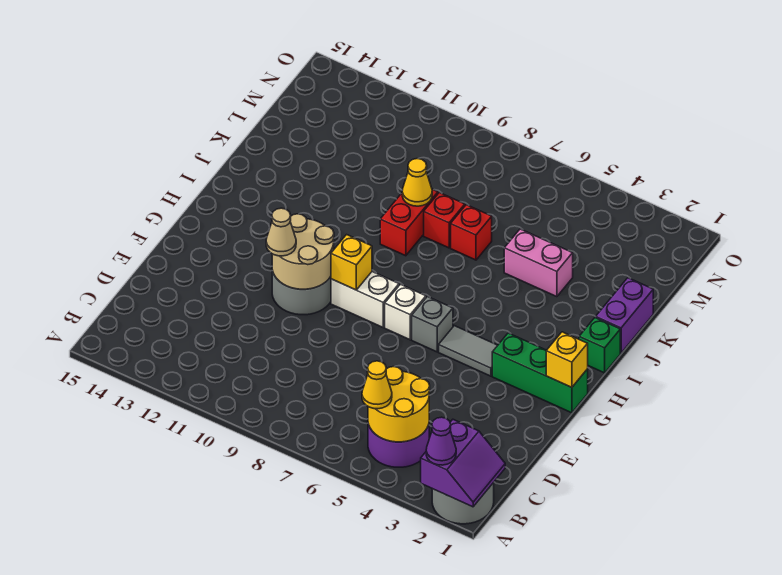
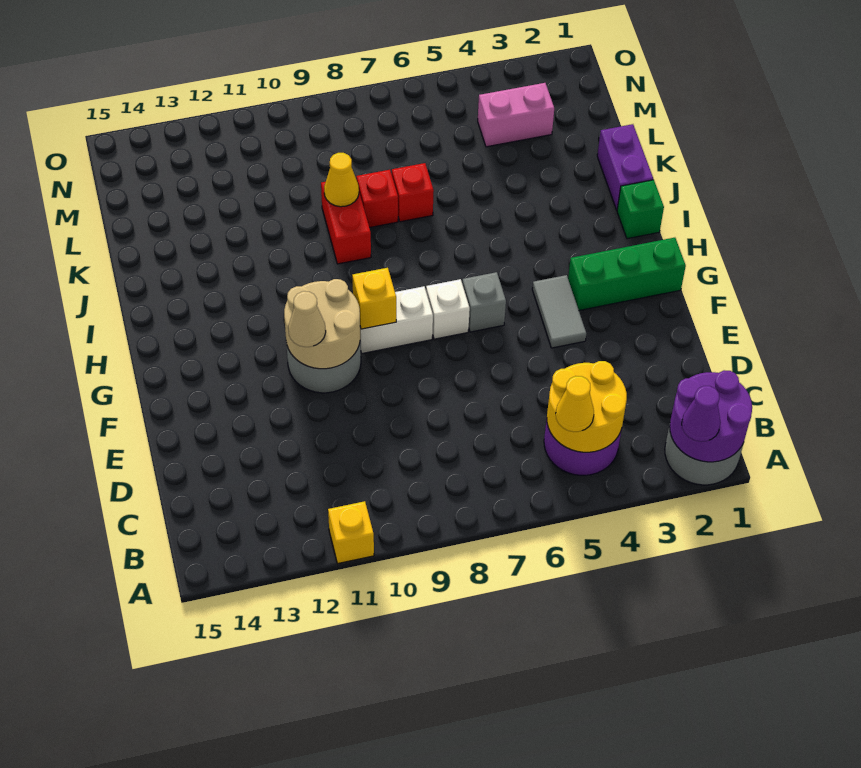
purple slope A1:B2 level 2 top 2 -> purple round brick A1:B2 level 2
yellow brick G1 level 2 -> yellow brick A11 level 1
grey tile G4:G5 level 1 -> grey tile F4:G4 level 1
pink brick K4:K5 level 1 -> pink brick M3:M4 level 1

